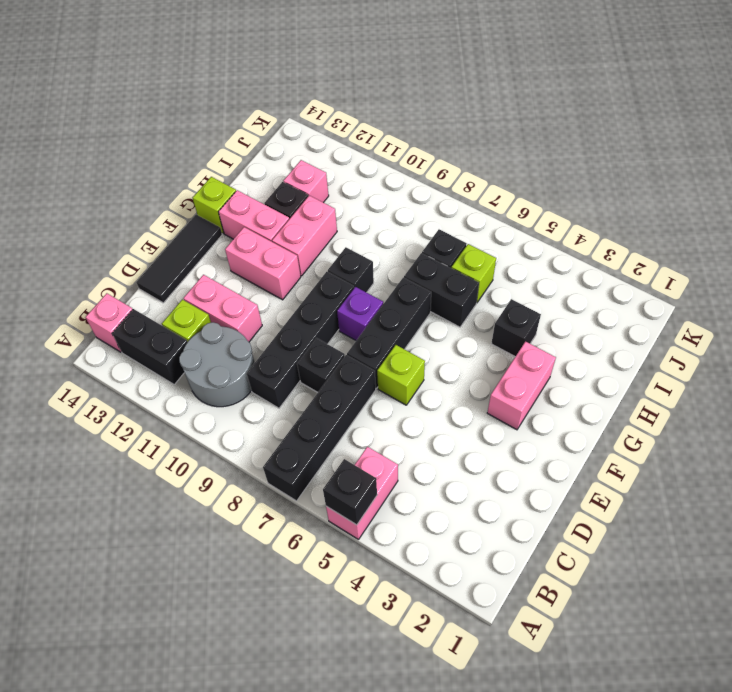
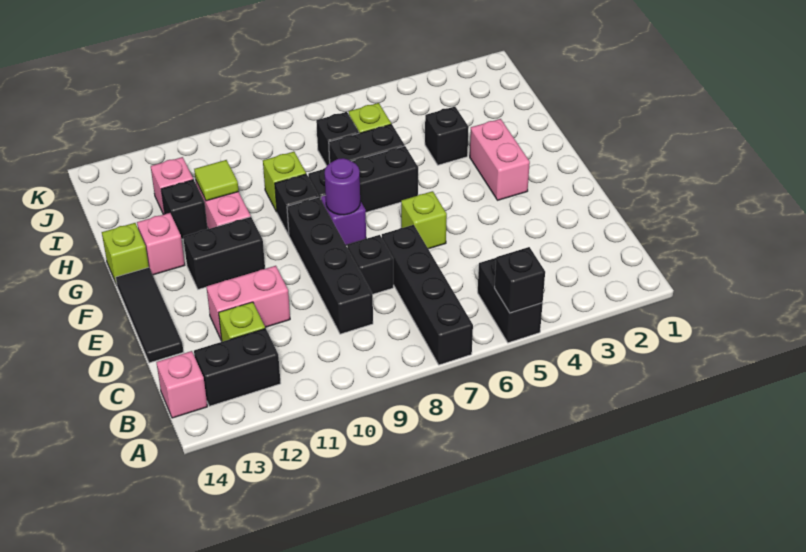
pink brick A5:B5 level 1 -> black brick A5:B5 level 1
grey round brick B10:C11 level 1 -> none
black brick E7:G7 level 1 -> black brick G6:G8 level 1
none -> purple round brick F8 level 2
pink brick F11:F12 level 1 -> black brick F11:F12 level 1
pink brick G12:G13 level 1 -> pink brick G13 level 1
none -> lime brick H9 level 1
none -> lime tile H11 level 2

